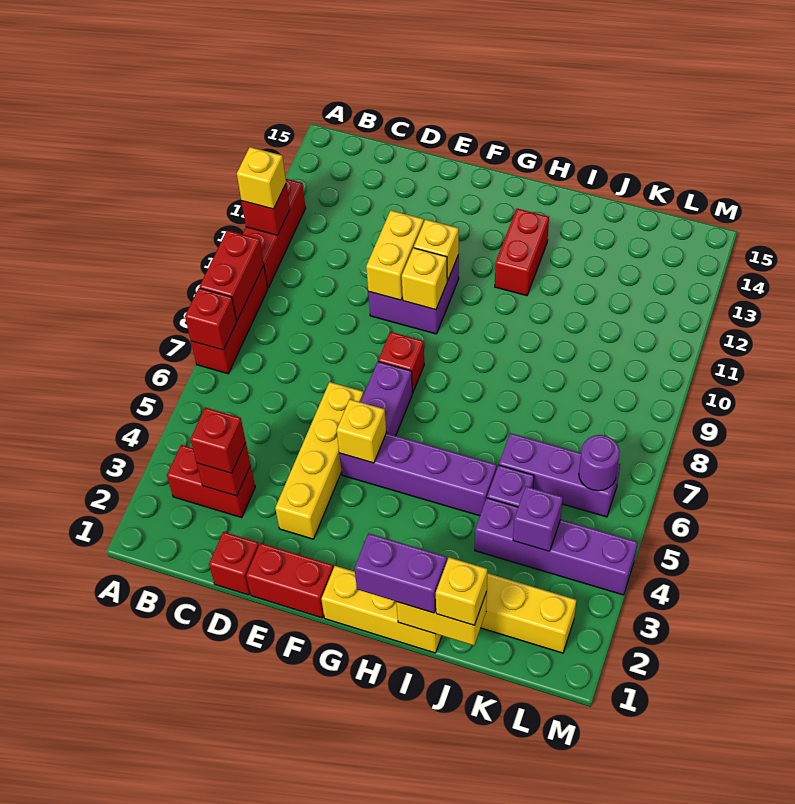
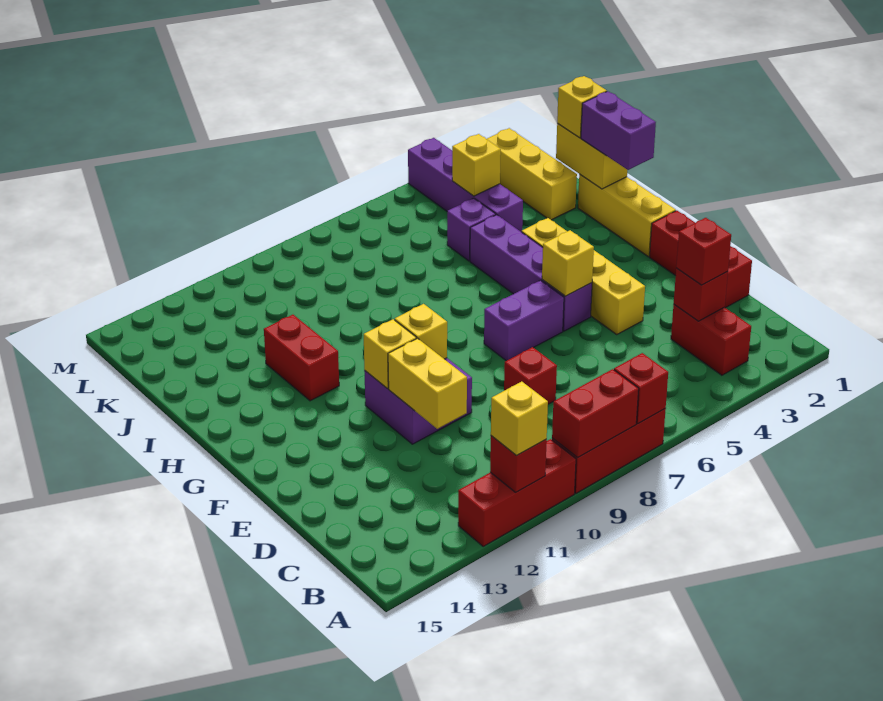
yellow brick E3:E6 level 1 -> yellow brick E4:H4 level 1
yellow brick E10:E11 level 2 -> yellow brick D11:E11 level 2
red brick F8 level 1 -> red brick D8 level 1
red brick H12:H13 level 1 -> red brick H12:I12 level 1
purple brick J6:L6 level 1 -> none
purple brick K4 level 2 -> yellow brick K4 level 2
purple round brick L6 level 2 -> none

